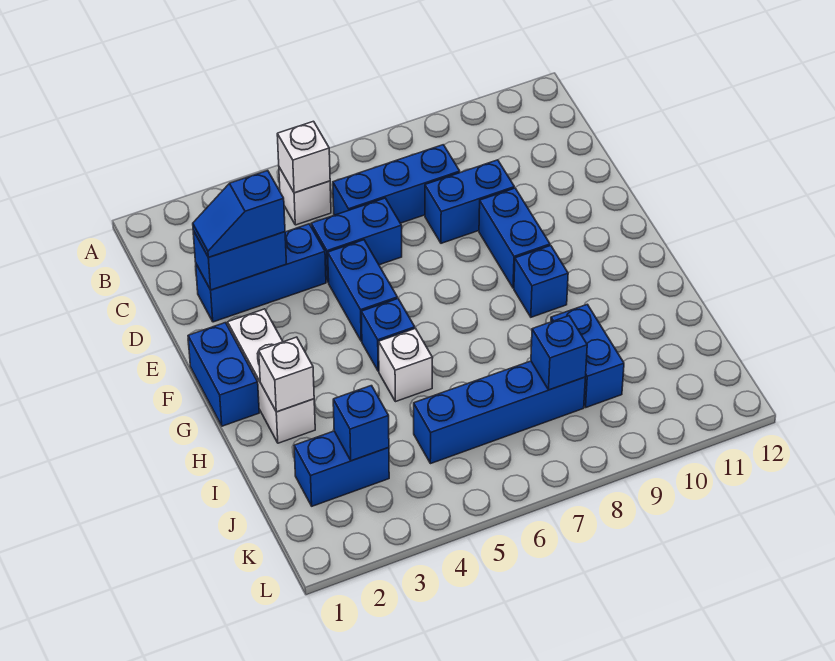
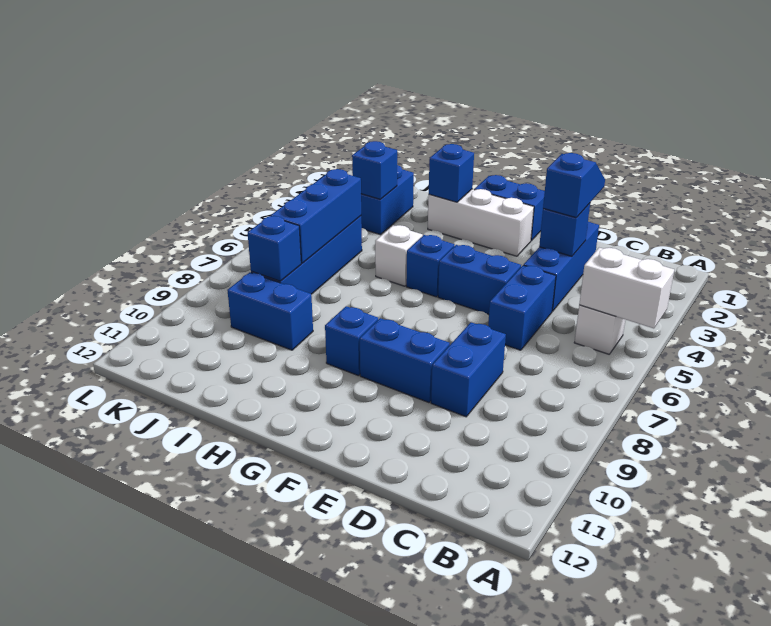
white brick B5 level 2 -> white brick A5:B5 level 2
blue brick C6:C8 level 1 -> blue brick J5:J7 level 2
blue brick D2:D3 level 2 -> blue brick D3 level 2
white brick H2 level 2 -> blue brick H2 level 2

